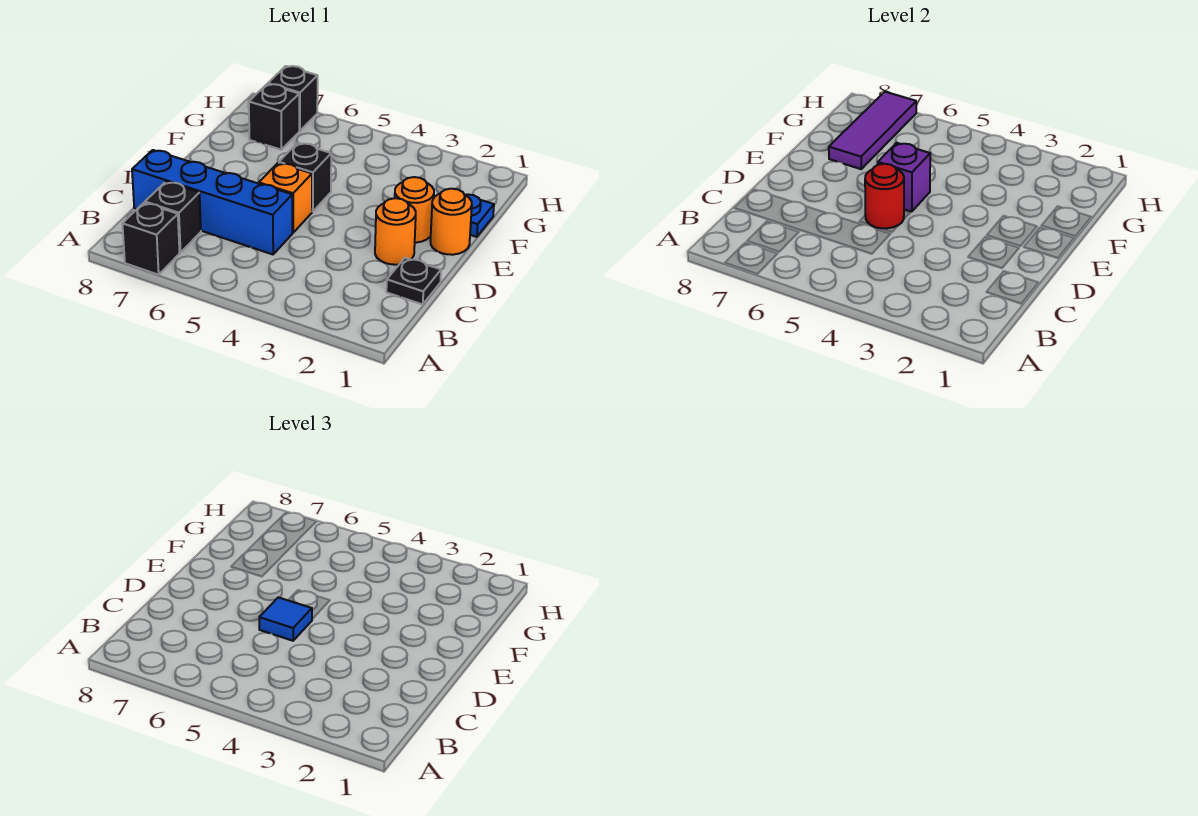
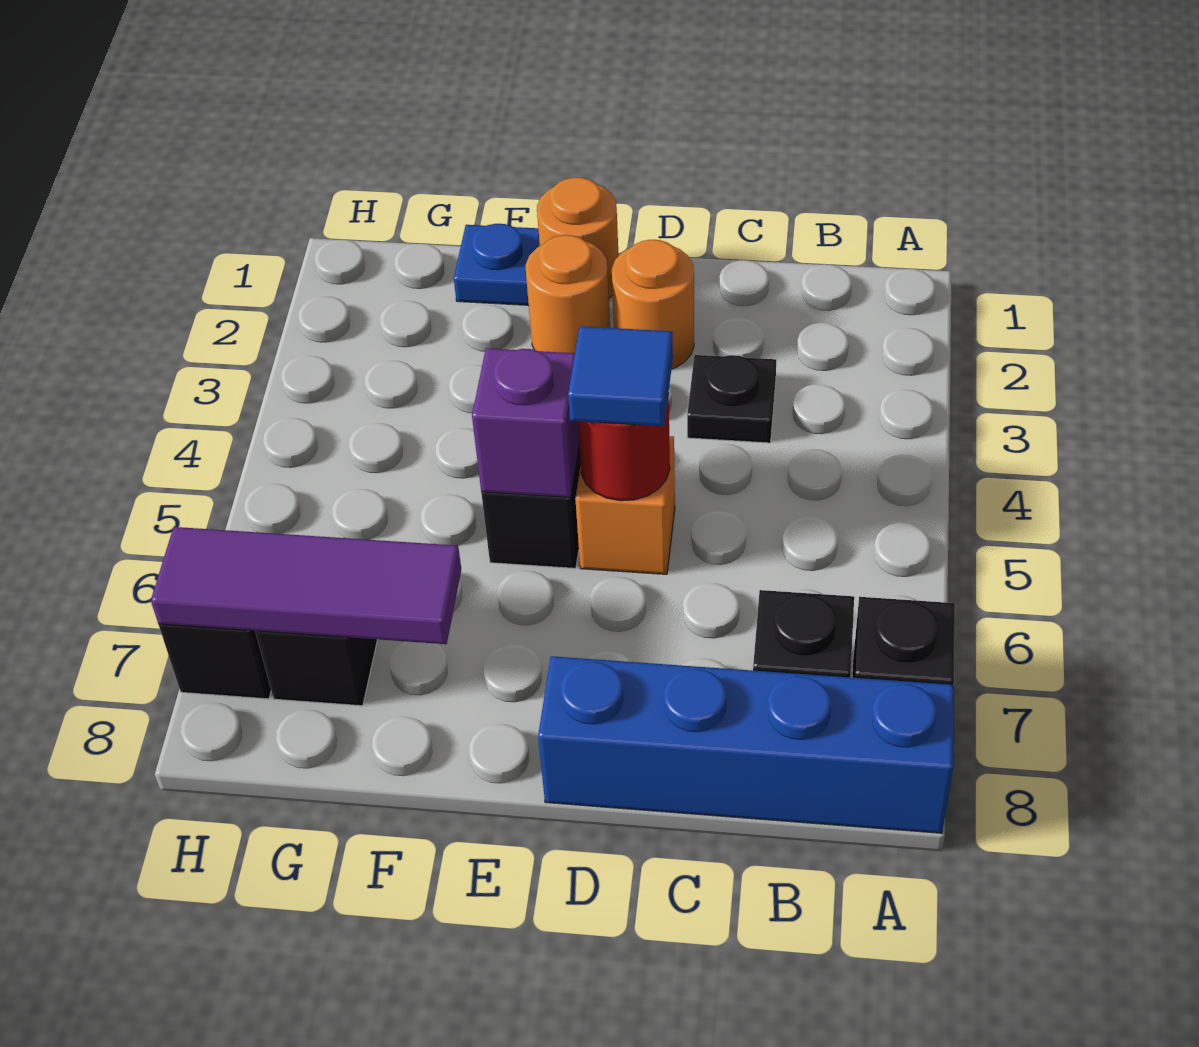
black plate C1 level 1 -> black plate C3 level 1
blue brick C5:C8 level 1 -> blue brick A8:D8 level 1

